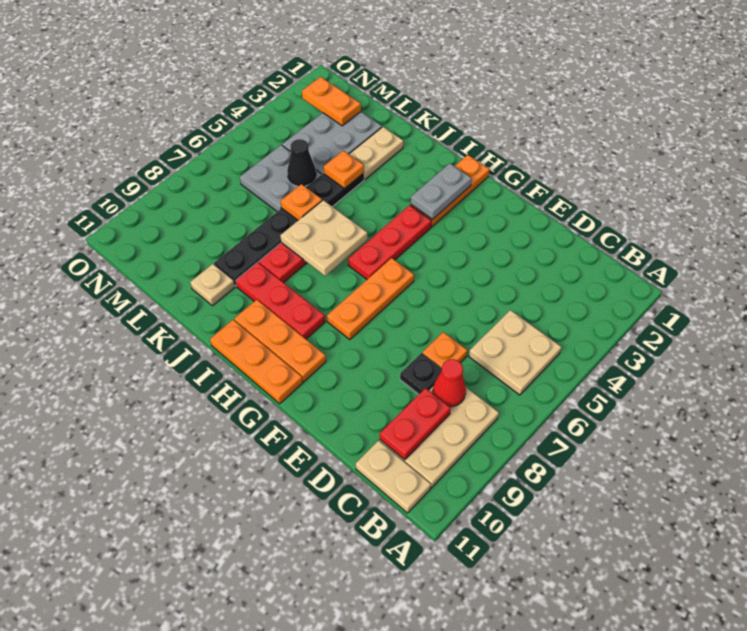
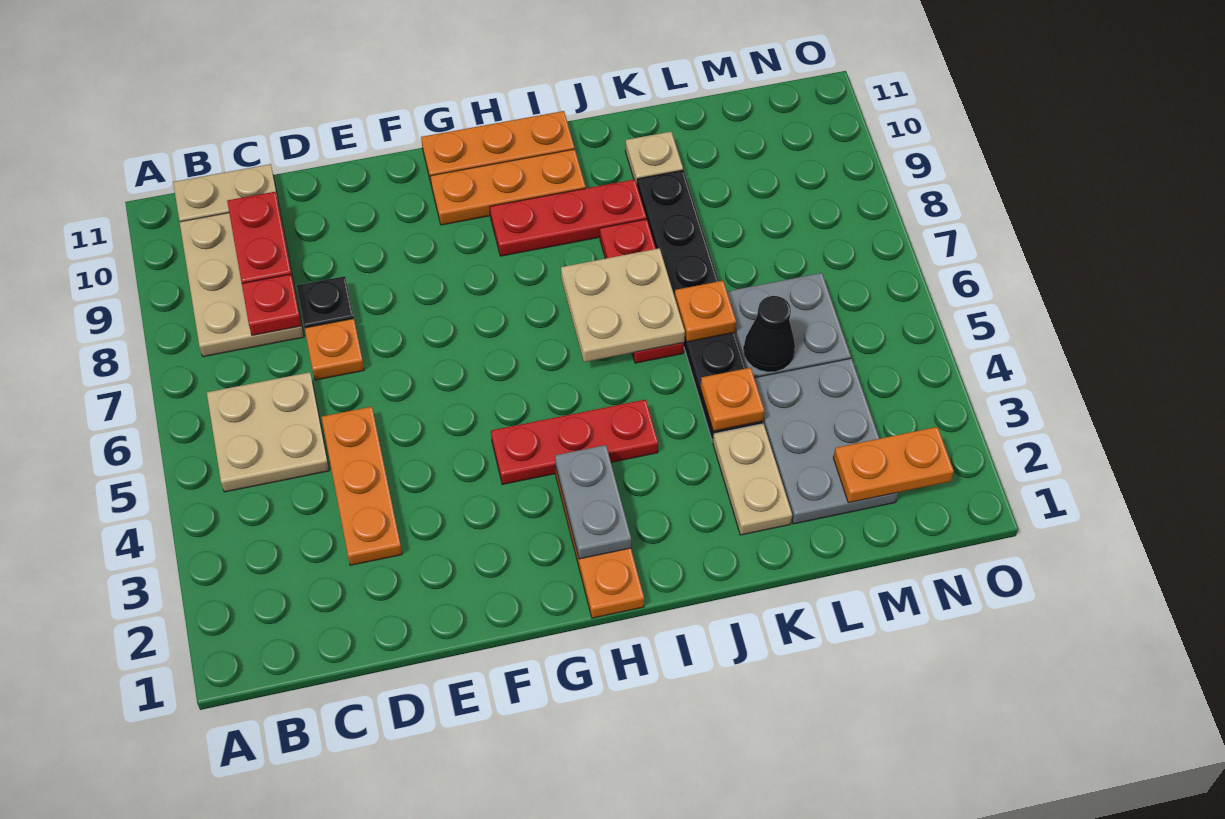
red cone C8 level 2 -> red plate C8 level 2
orange plate G6:G8 level 1 -> orange plate D3:D5 level 1
red plate H4:H6 level 1 -> red plate G4:I4 level 1

